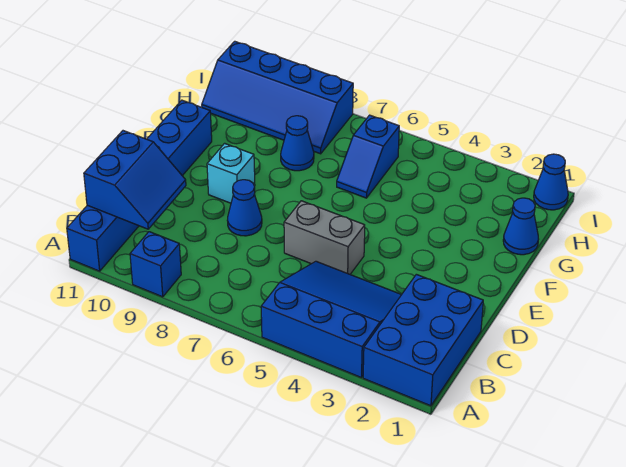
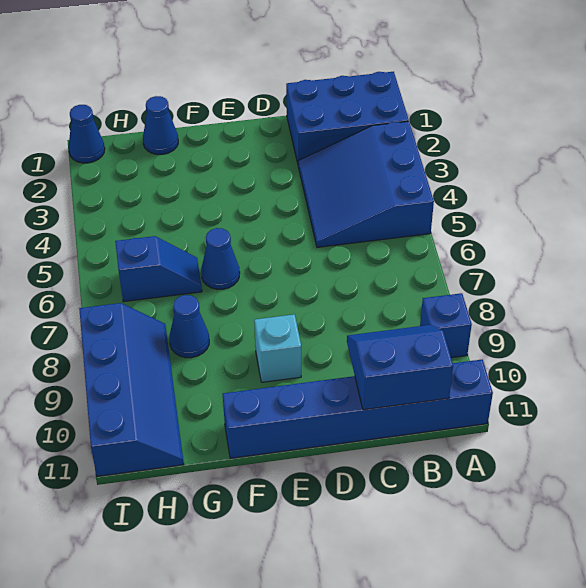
grey brick D5:D6 level 1 -> none
blue cone D8 level 1 -> blue cone F6 level 1

